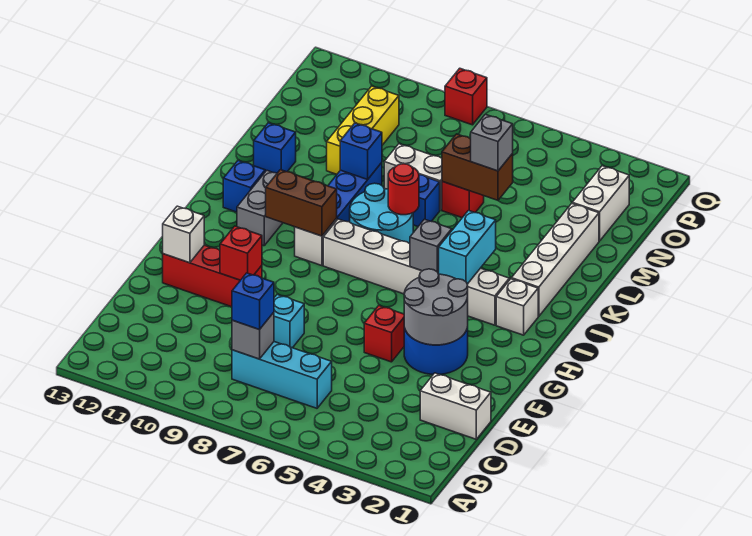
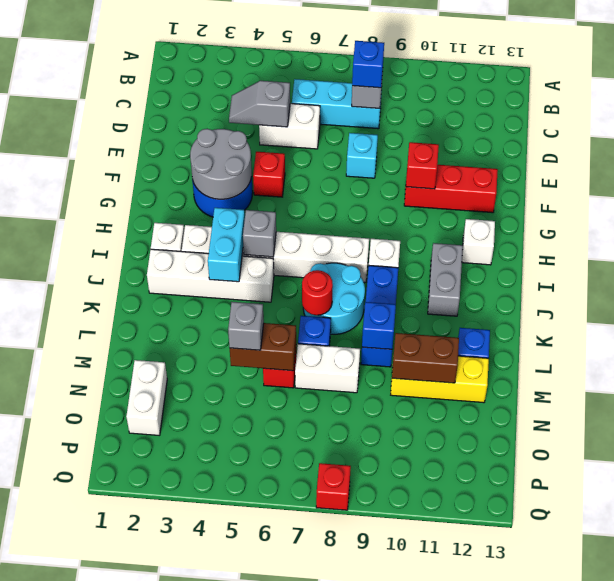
white brick D1:D2 level 1 -> white brick D5:D6 level 1
none -> grey slope D4:D5 level 2 top 5
white brick F12 level 2 -> white brick H12 level 1
brown brick I9:I10 level 2 -> brown brick M10:M11 level 2
white brick J2:M2 level 1 -> white brick J2:J5 level 1
blue brick J12 level 1 -> none
yellow brick M10:O10 level 1 -> yellow brick M10:M12 level 1

